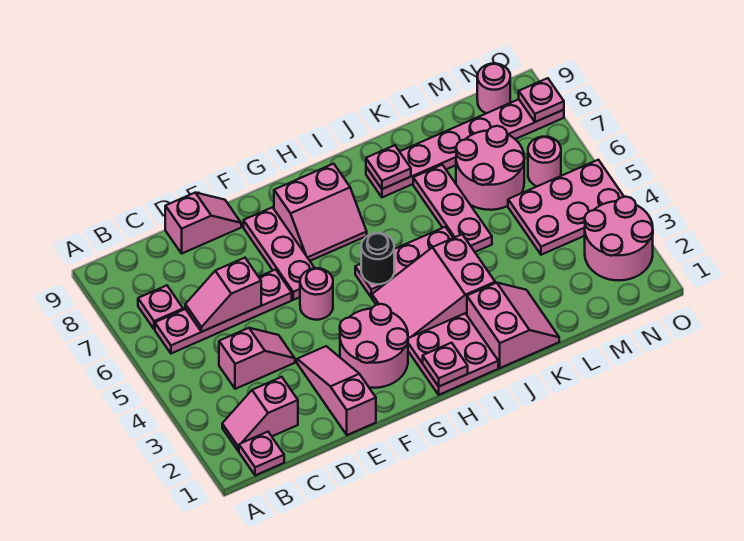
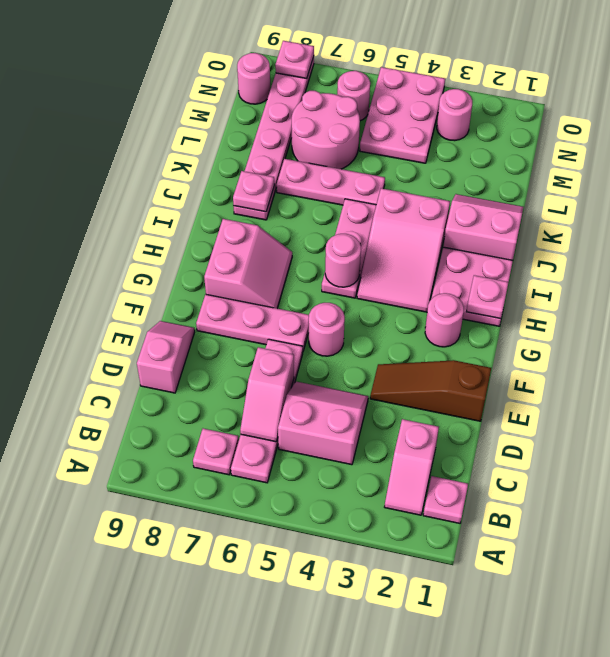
pink slope C4:D4 level 1 top C -> pink slope C4:D5 level 1 top C
pink slope E1:E3 level 1 top 1 -> brown slope E1:E3 level 1 top 1
pink round brick F2:G3 level 1 -> pink round brick G2 level 1
black round brick H5 level 2 -> pink round brick H5 level 2
pink round brick N2:O3 level 1 -> pink round brick N3 level 1

